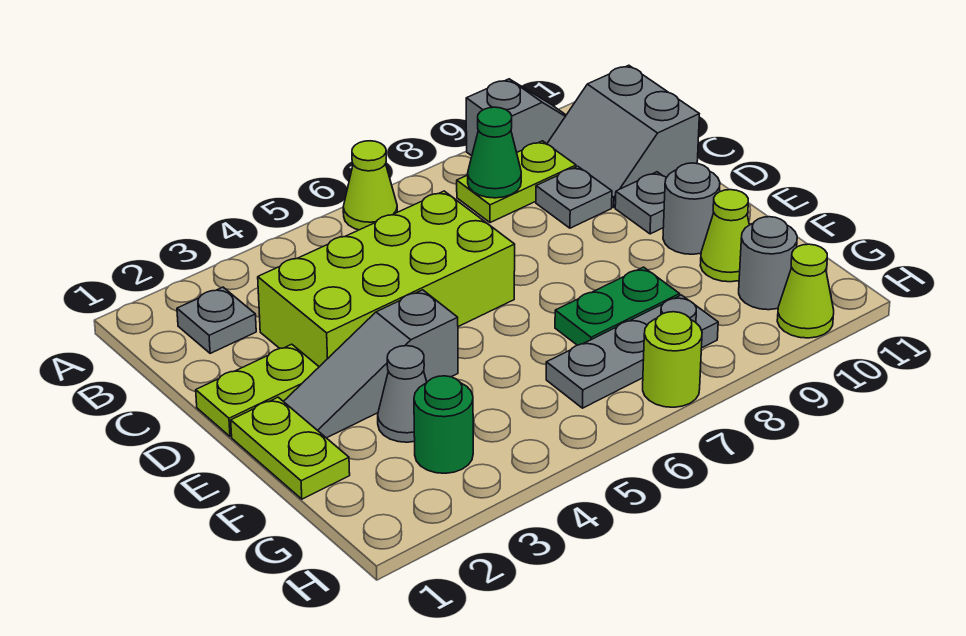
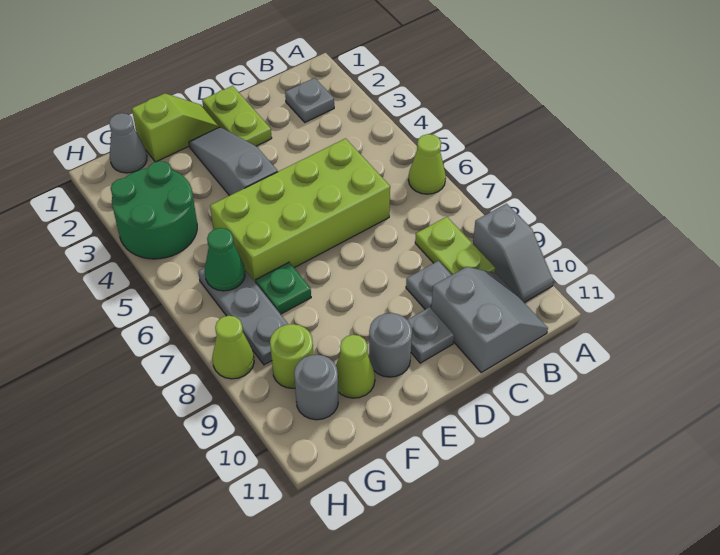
green cone B8 level 2 -> green cone G6 level 2
grey slope B10:C11 level 1 top 11 -> grey slope B10:C11 level 1 top C
lime brick C3:D6 level 1 -> lime brick C5:F6 level 1
lime plate E1:F1 level 1 -> lime slope E1:F1 level 1 top F
grey cone F3 level 1 -> grey cone G1 level 1
green plate F7:F8 level 1 -> green plate F7 level 1
green round brick G3 level 1 -> green round brick G3:H4 level 1
lime round brick H7 level 1 -> lime round brick G9 level 1
lime cone H10 level 1 -> lime cone H8 level 1

